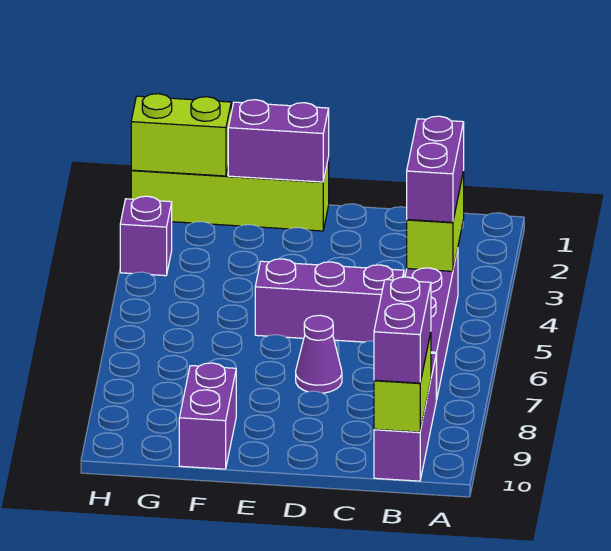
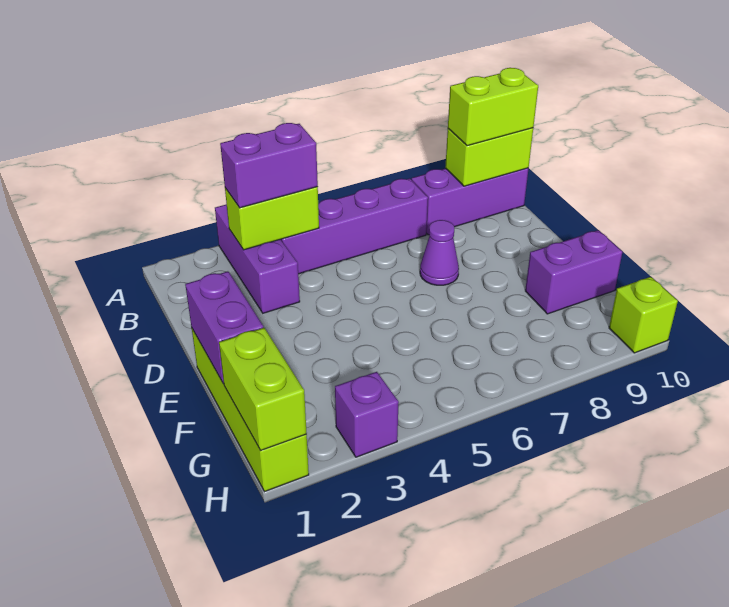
purple brick B9:B10 level 3 -> lime brick B9:B10 level 3
purple brick C5:E5 level 1 -> purple brick A3:C3 level 1
none -> lime brick H10 level 1

